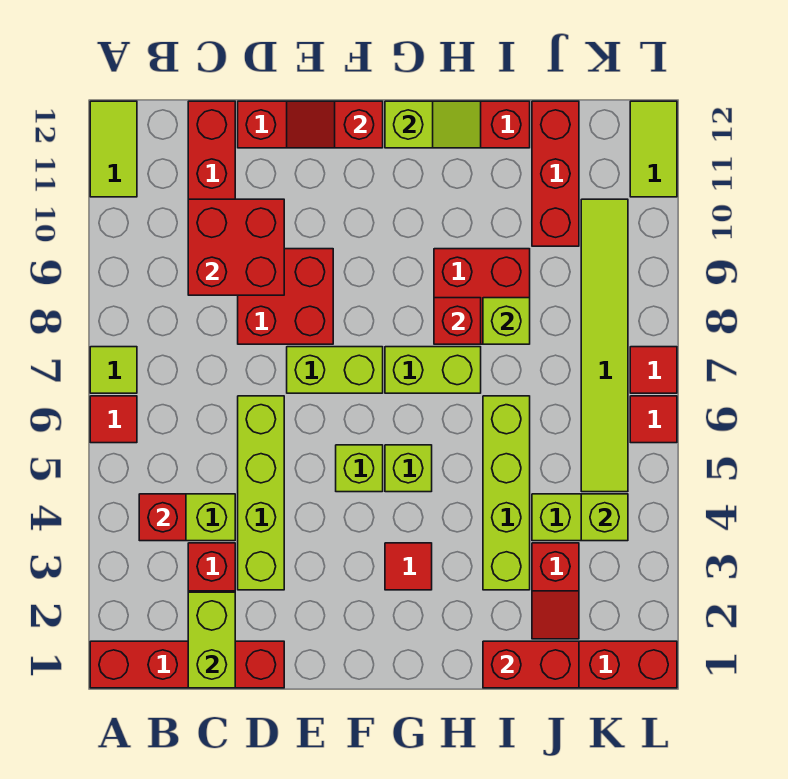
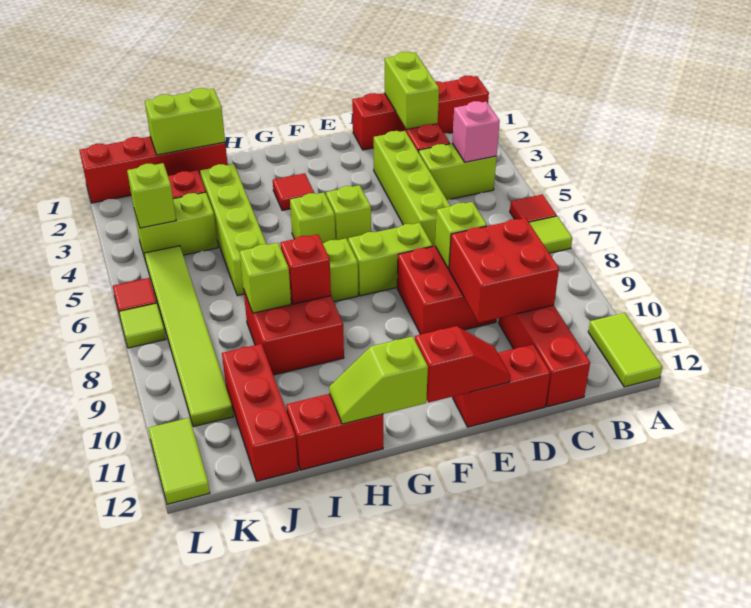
red brick B4 level 2 -> pink brick B4 level 2
none -> lime brick D8 level 2
red brick I1:J1 level 2 -> lime brick I1:J1 level 2
red tile L7 level 1 -> lime tile L7 level 1

